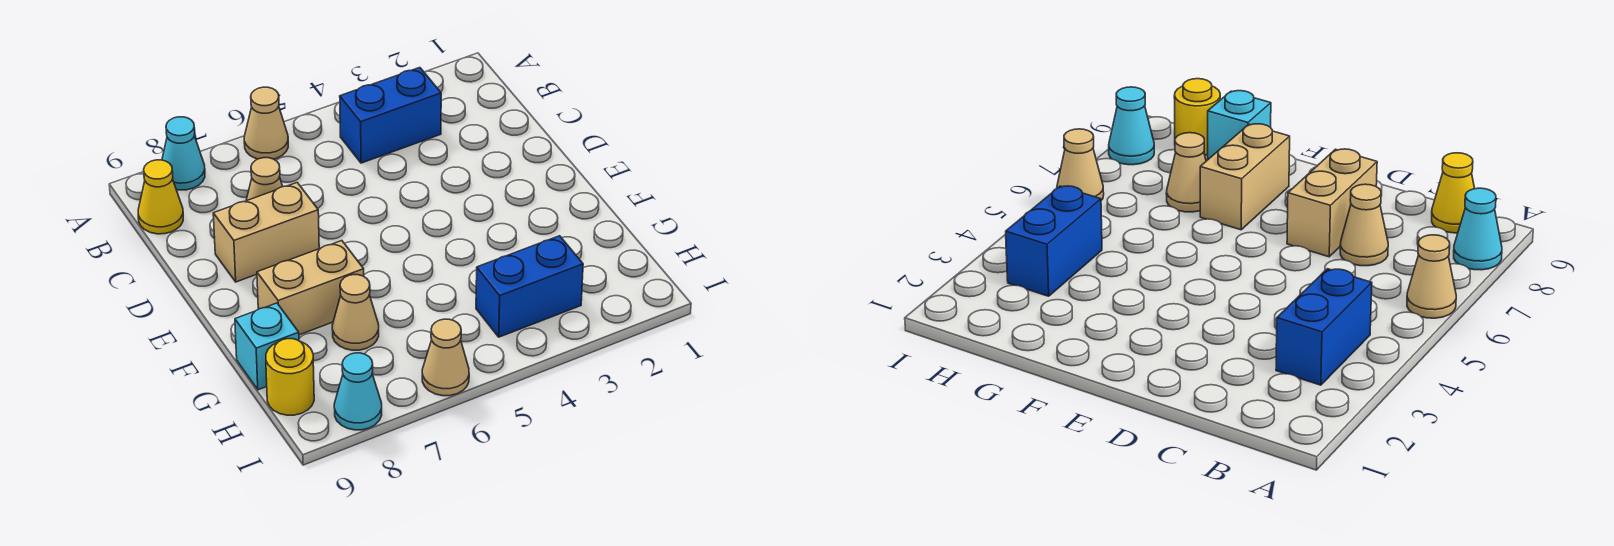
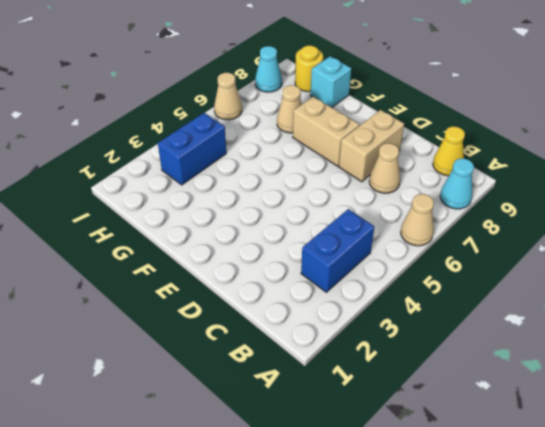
tan brick F7:F8 level 1 -> tan brick E7:F7 level 1

